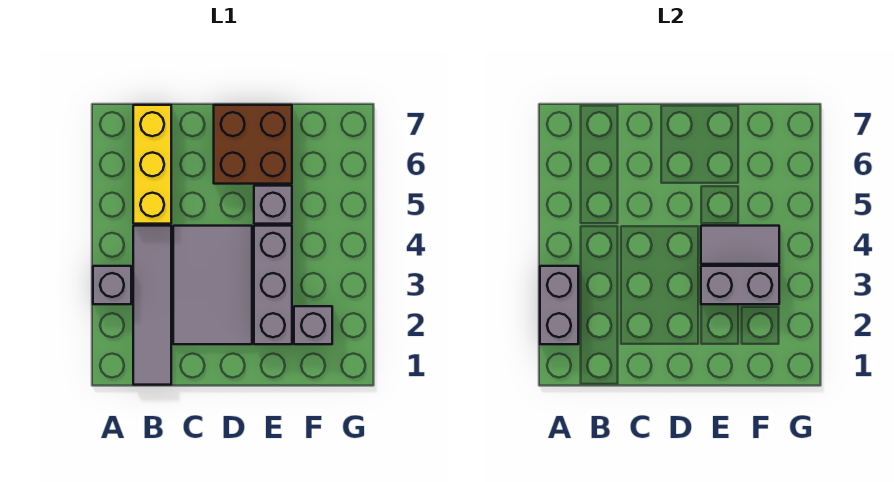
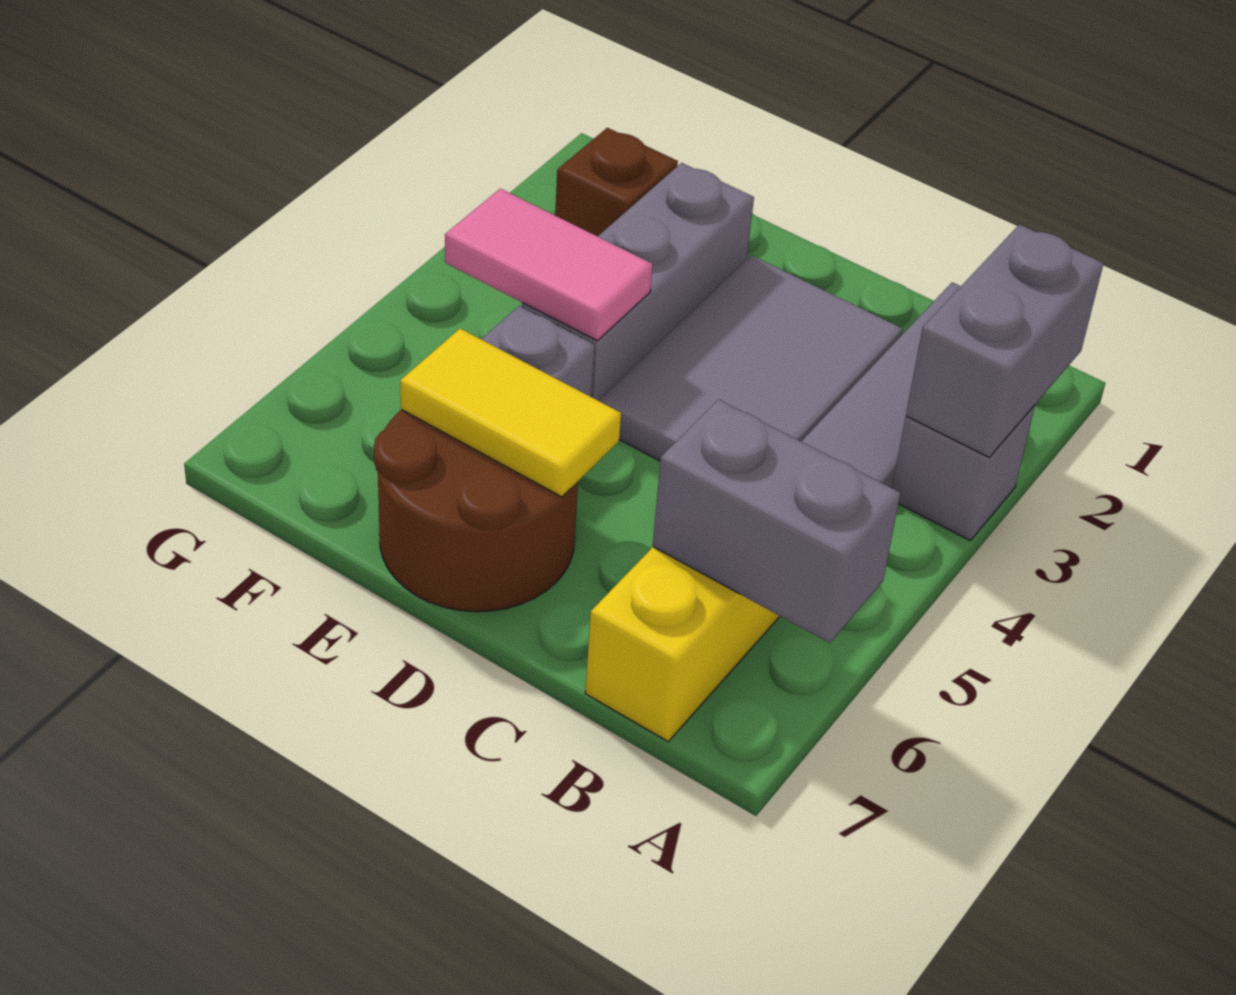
brown brick D6:E7 level 1 -> brown round brick D6:E7 level 1
none -> yellow tile D6:E6 level 2
grey brick E3:F3 level 2 -> grey brick A6:B6 level 2
grey tile E4:F4 level 2 -> pink tile E4:F4 level 2
grey brick F2 level 1 -> brown brick F2 level 1

